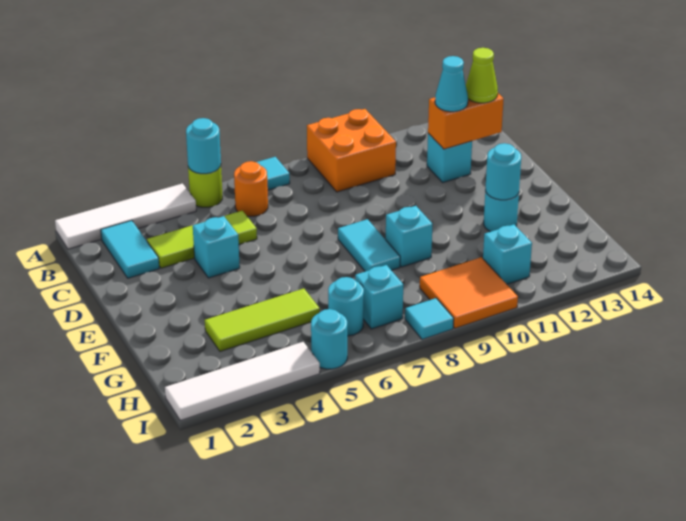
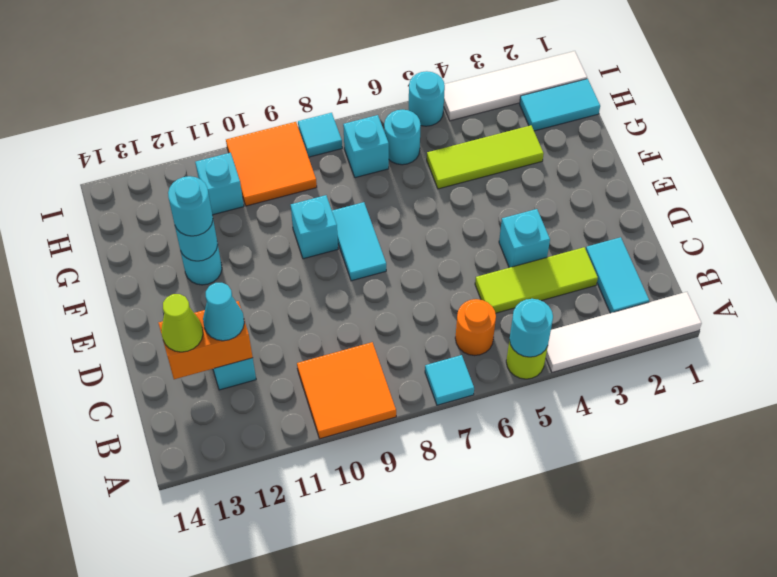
orange brick A9:B10 level 1 -> orange tile A9:B10 level 1
none -> cyan round brick F12 level 3
none -> cyan tile H1:H2 level 1

